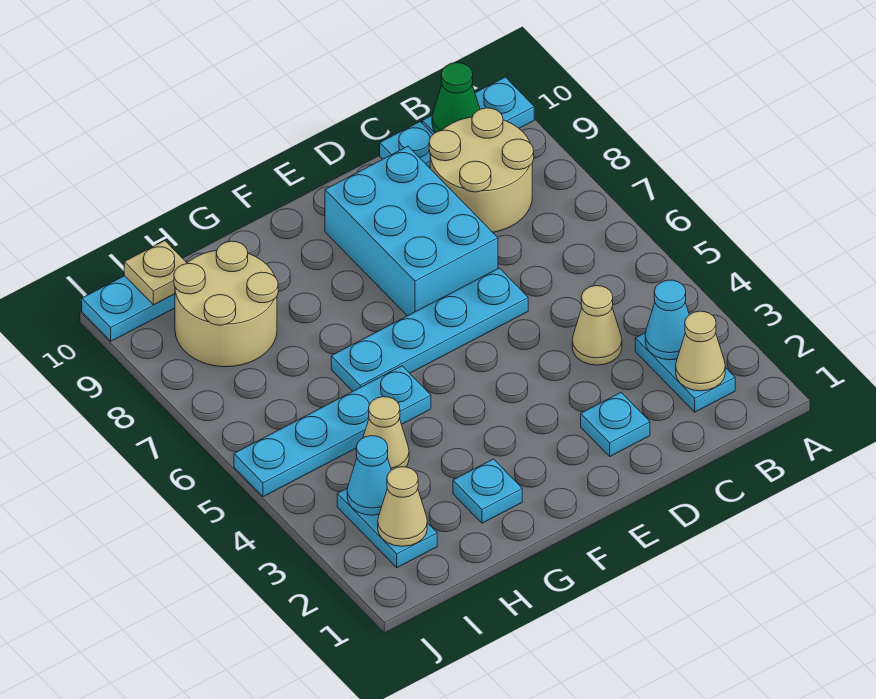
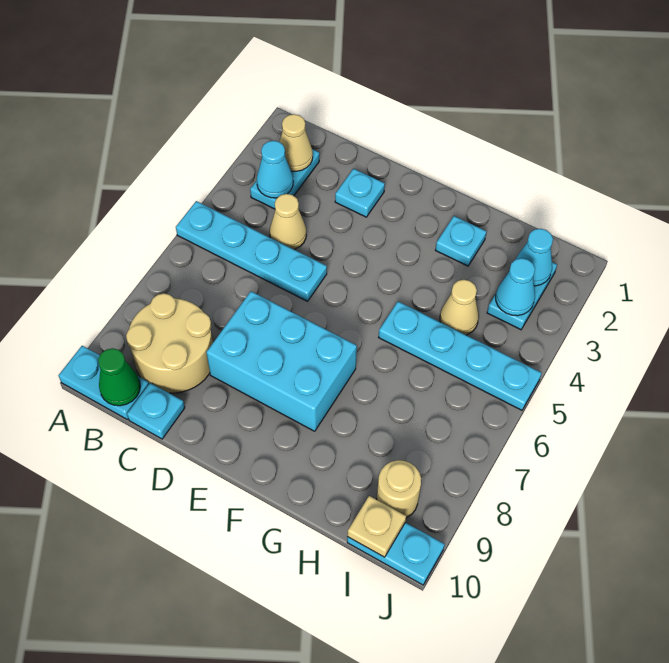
cyan plate D6:G6 level 1 -> cyan plate A5:D5 level 1
cyan brick D7:E9 level 1 -> cyan brick D7:F8 level 1
tan round brick H8:I9 level 1 -> tan round brick I9 level 1
tan cone I2 level 2 -> cyan cone I2 level 2

